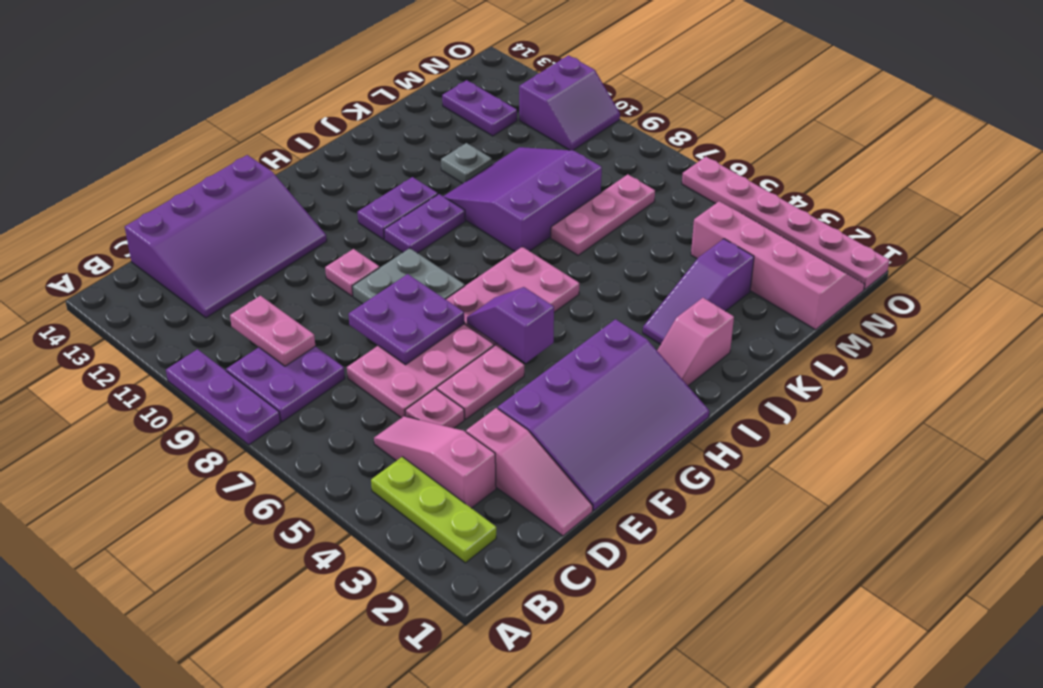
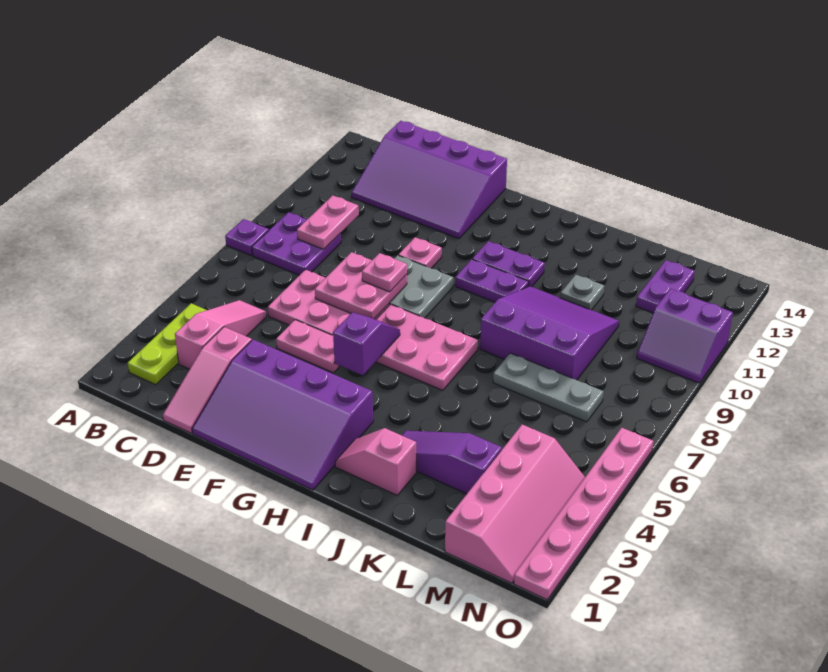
purple plate A8:A10 level 1 -> purple plate A8 level 1
pink plate D5 level 1 -> pink plate F8 level 3
purple plate E7:F8 level 2 -> pink plate E7:F8 level 2
pink plate K7:M7 level 1 -> grey plate K7:M7 level 1

